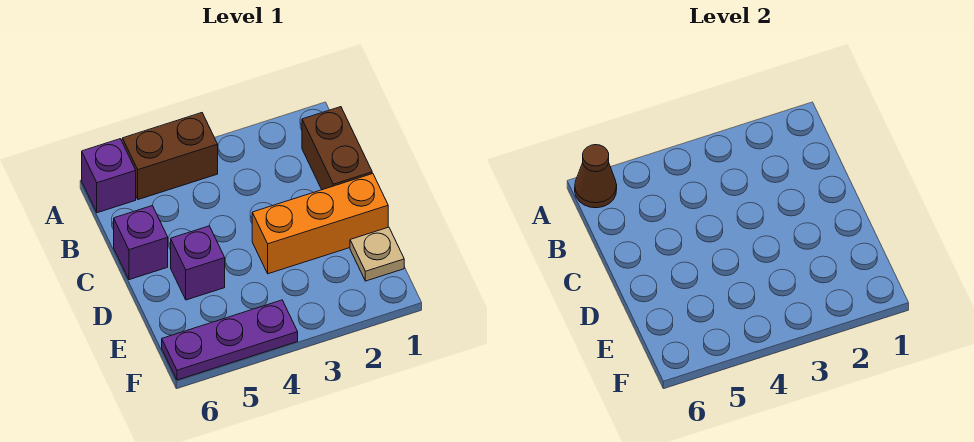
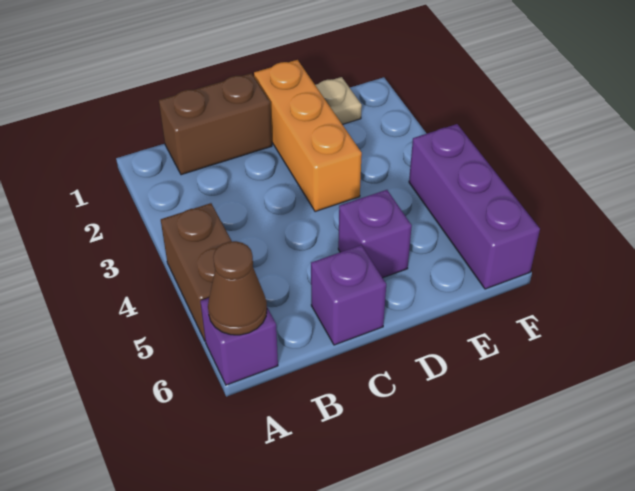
purple plate F4:F6 level 1 -> purple brick F4:F6 level 1

